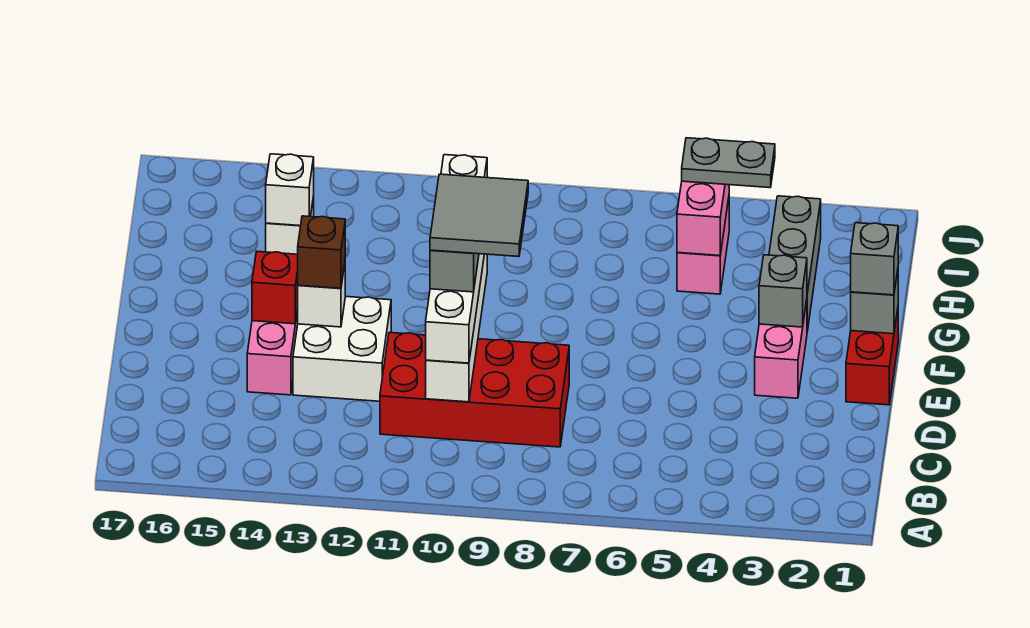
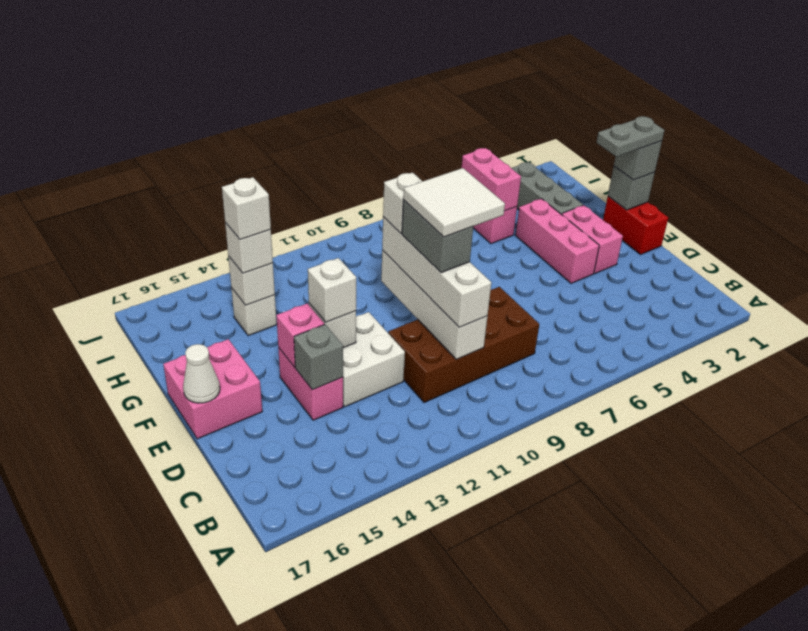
red brick C8:D11 level 1 -> brown brick C8:D11 level 1
grey tile D9:E10 level 5 -> white tile D9:E10 level 5
none -> pink brick E4:G4 level 1
brown brick E13 level 3 -> white brick E13 level 3
red brick E14 level 2 -> pink brick E14 level 2
none -> pink brick E16:F17 level 1
none -> white cone E17 level 2
grey brick F3 level 2 -> grey brick D14 level 2
none -> white brick H14 level 3
none -> white brick H14 level 4
grey plate I4:I5 level 3 -> grey plate F1:F2 level 4

